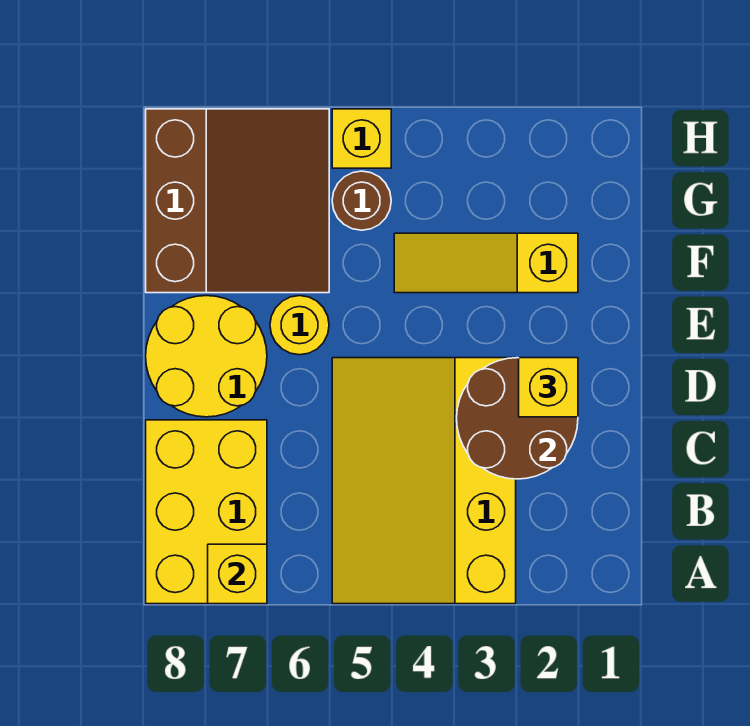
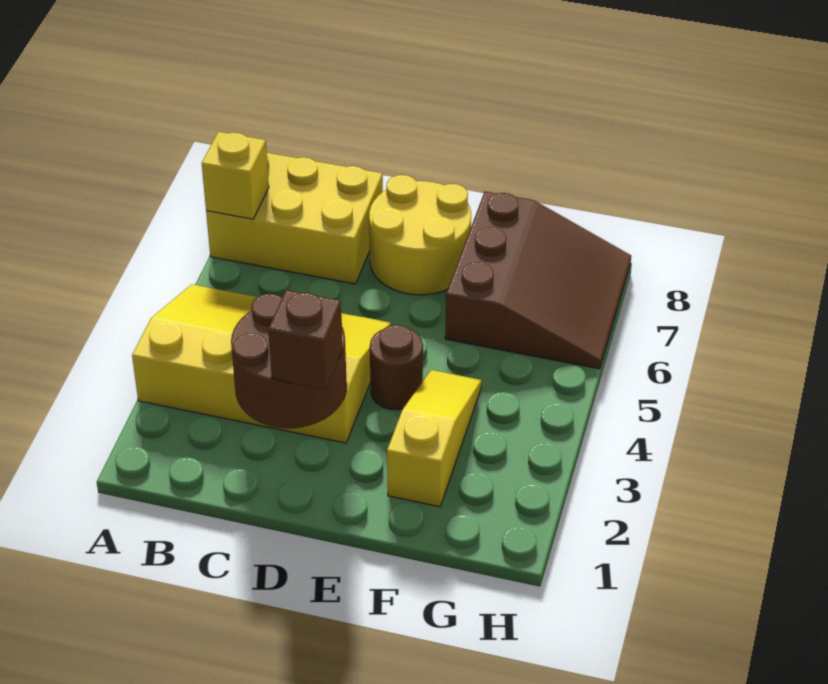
yellow brick D2 level 3 -> brown brick D2 level 3
yellow round brick E6 level 1 -> none
brown slope F6:H8 level 1 top 8 -> brown slope F6:H8 level 1 top F
brown round brick G5 level 1 -> brown round brick E4 level 1
yellow brick H5 level 1 -> none

